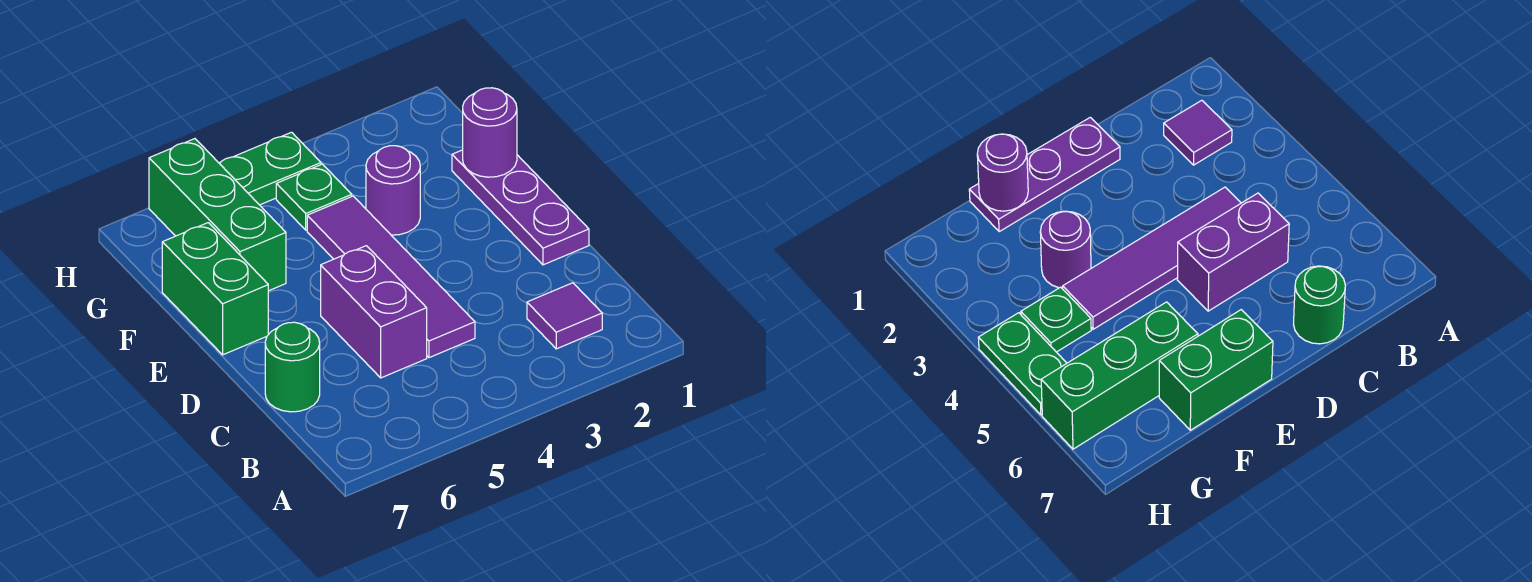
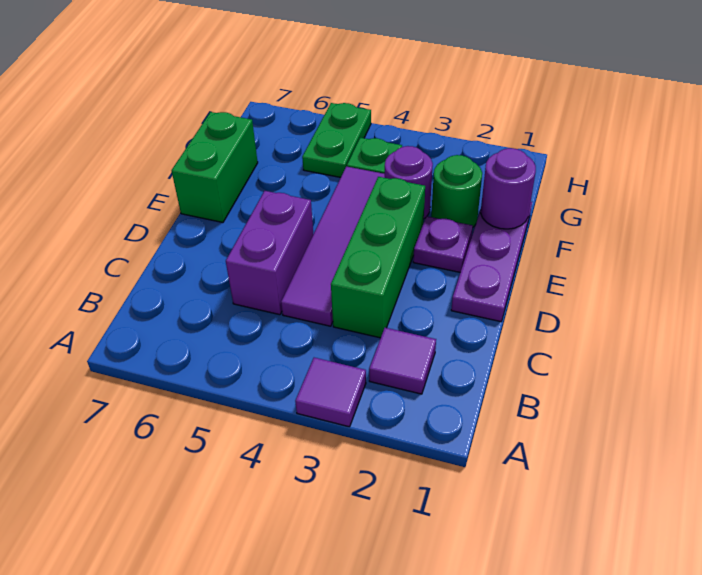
none -> purple tile A3 level 1
green round brick C7 level 1 -> green round brick F2 level 1
none -> purple plate E2 level 1
green brick F6:H6 level 1 -> green brick C3:E3 level 1
green plate H4:H5 level 1 -> green plate G5:H5 level 1

